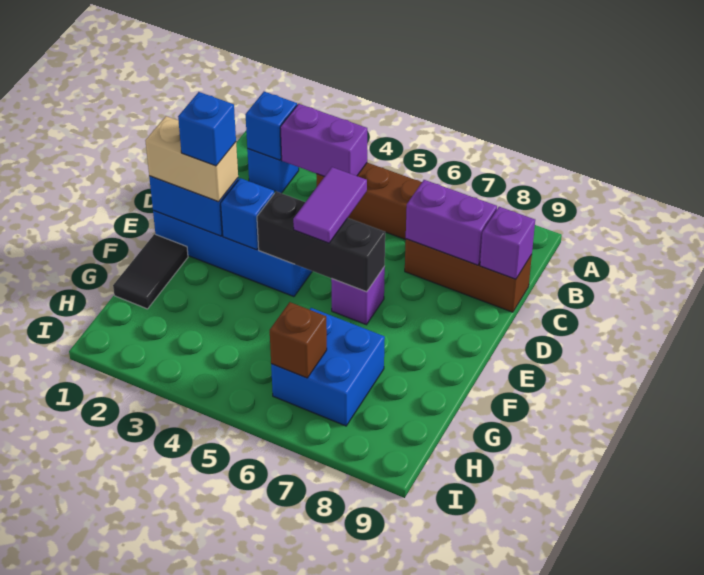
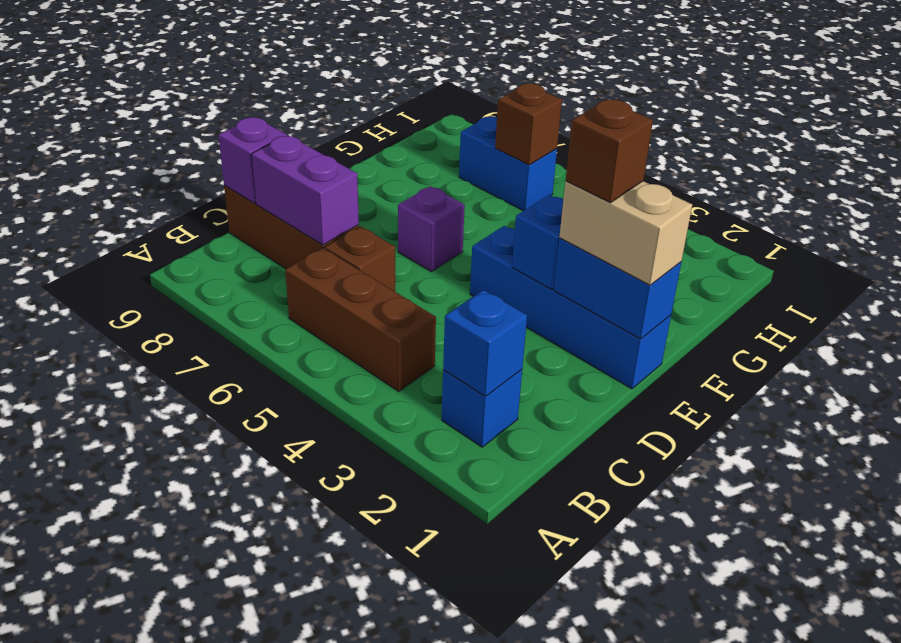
purple brick B3:B4 level 2 -> none
none -> brown brick C6 level 1
purple tile D5:E5 level 3 -> none
blue brick E2 level 4 -> brown brick E2 level 4
black brick E4:E6 level 2 -> none
black tile F1:G1 level 1 -> none
blue brick G6:H7 level 1 -> blue brick H6:H7 level 1

